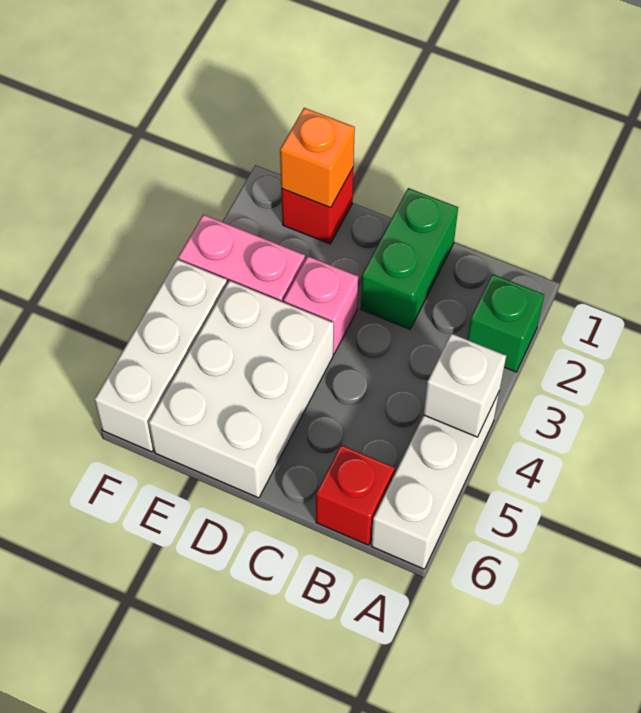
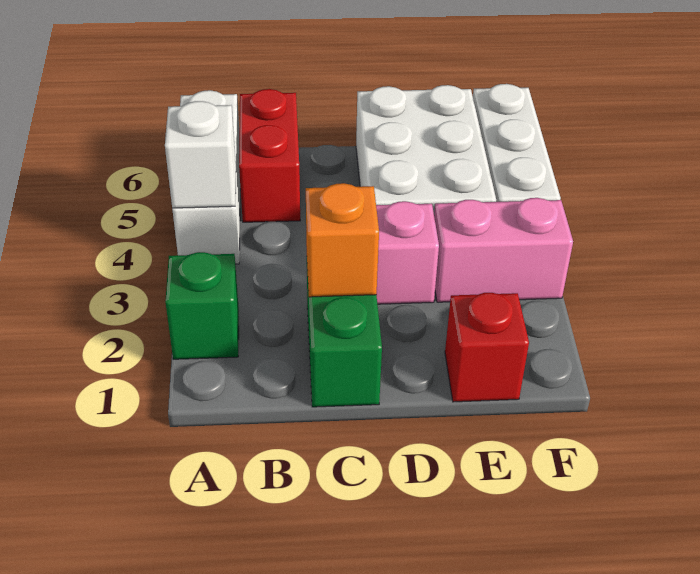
red brick B6 level 1 -> red brick B5:B6 level 1
orange brick E1 level 2 -> orange brick C2 level 2

